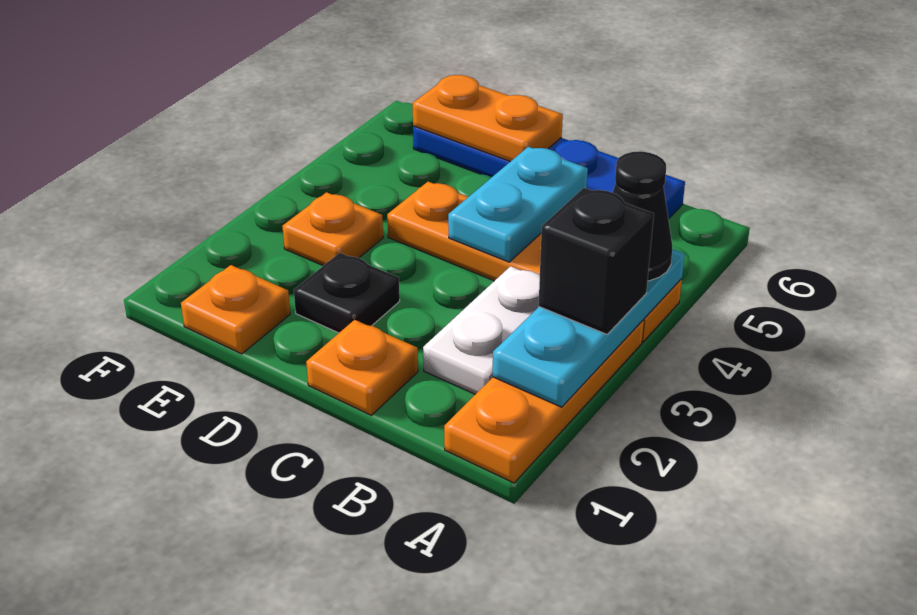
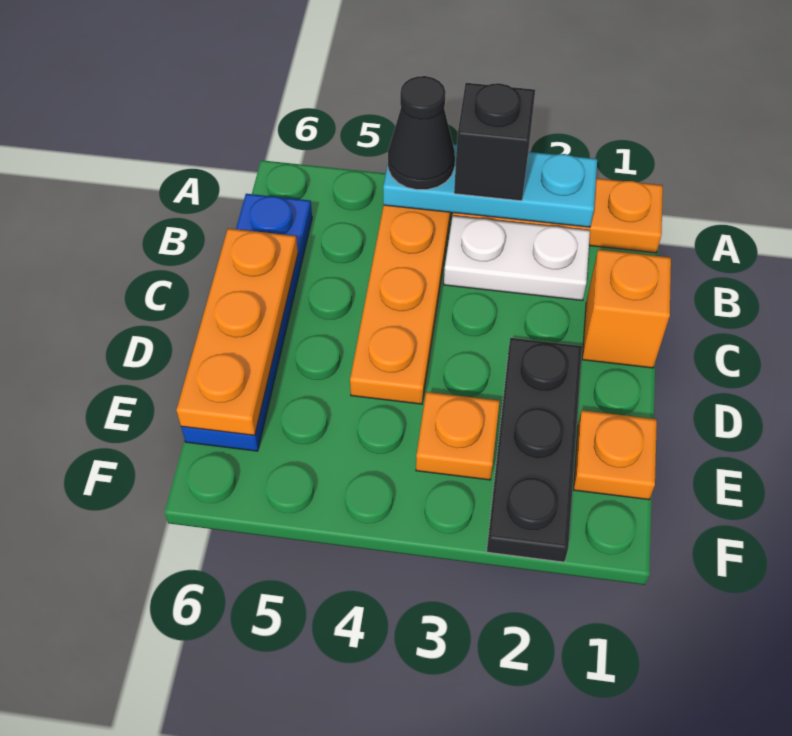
orange plate C1 level 1 -> orange brick C1 level 1
cyan plate C4:C5 level 2 -> none
black plate D2 level 1 -> black plate D2:F2 level 1
orange plate D6:E6 level 2 -> orange plate C6:E6 level 2

